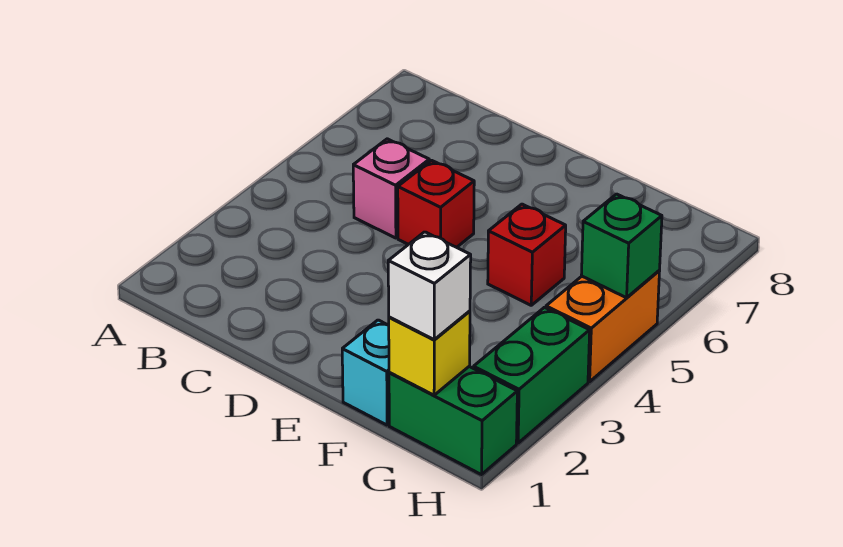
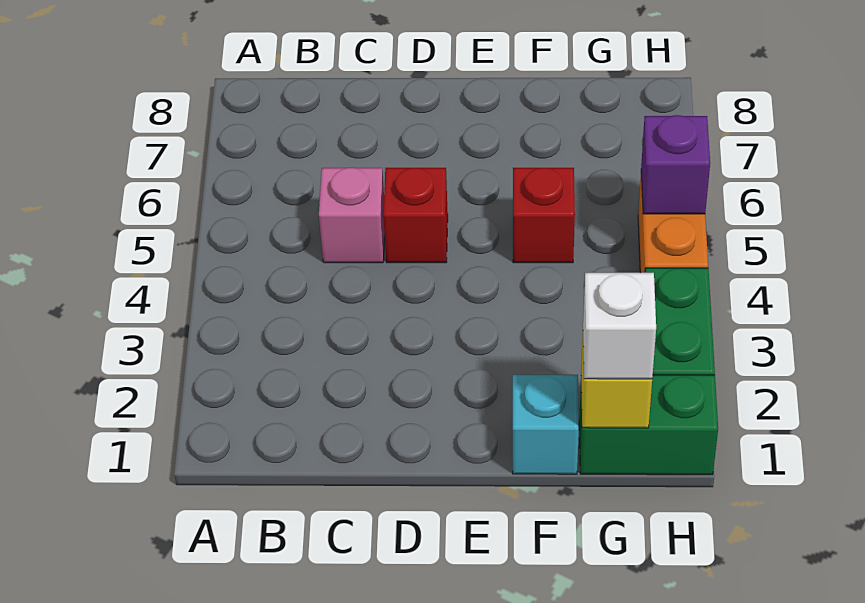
green brick H5 level 2 -> purple brick H5 level 2

